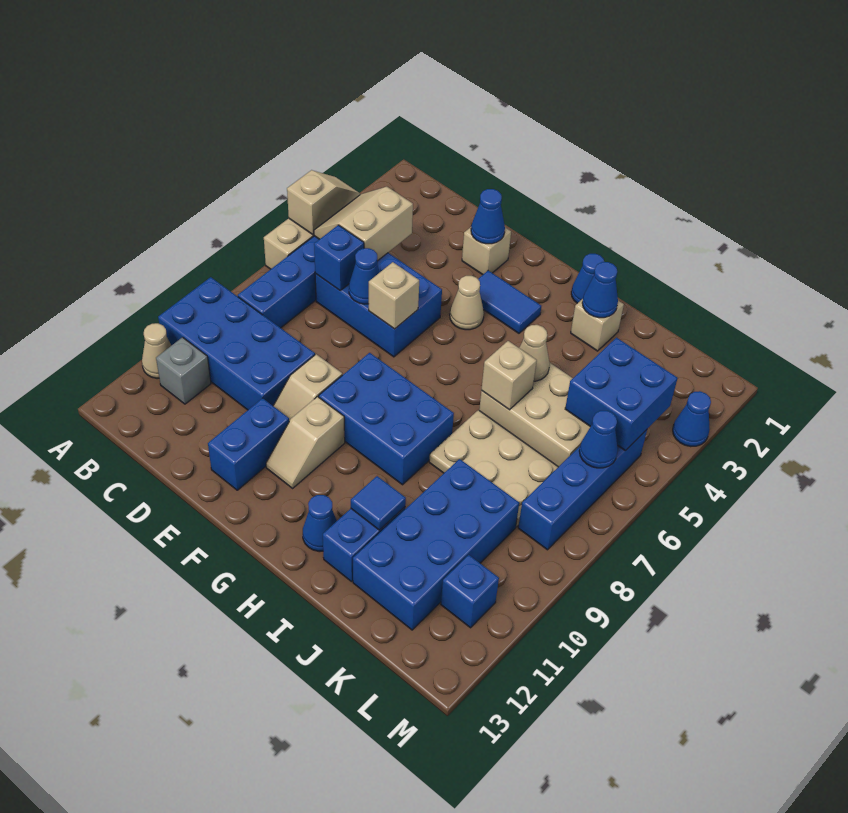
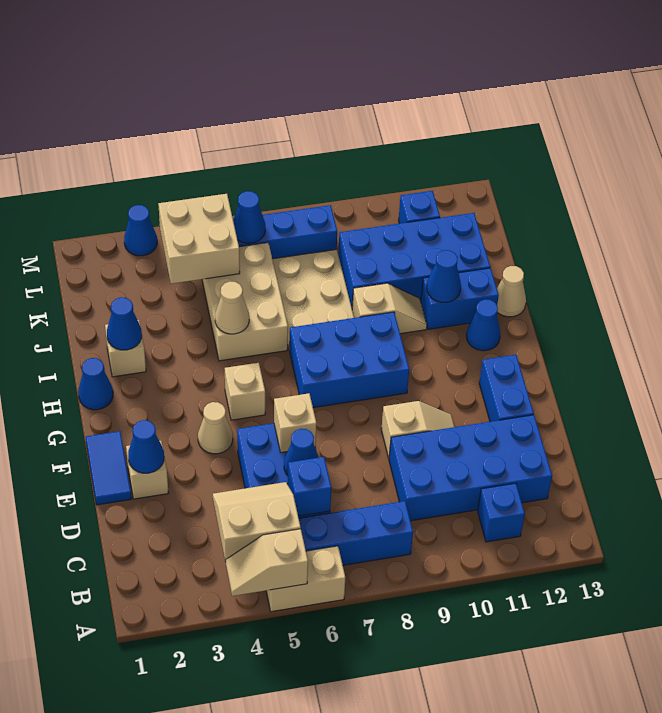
blue brick A9:D10 level 1 -> blue brick C9:D12 level 1
tan cone A11 level 1 -> tan cone I13 level 1
tan slope B4:C5 level 2 top C -> tan slope B4:C5 level 2 top B
grey brick B11 level 1 -> blue brick B11 level 1
blue brick E11:E12 level 1 -> blue brick E12:F12 level 1
blue tile F3:G3 level 1 -> blue tile E1:F1 level 1
blue brick F8:H9 level 1 -> blue brick G7:H9 level 1
tan slope F10:F11 level 1 top 10 -> tan slope I9:I10 level 1 top 9
tan brick I6 level 2 -> tan brick G5 level 1
blue tile I11 level 2 -> blue cone I11 level 2
blue brick K4:L5 level 2 -> tan brick K4:L5 level 2

